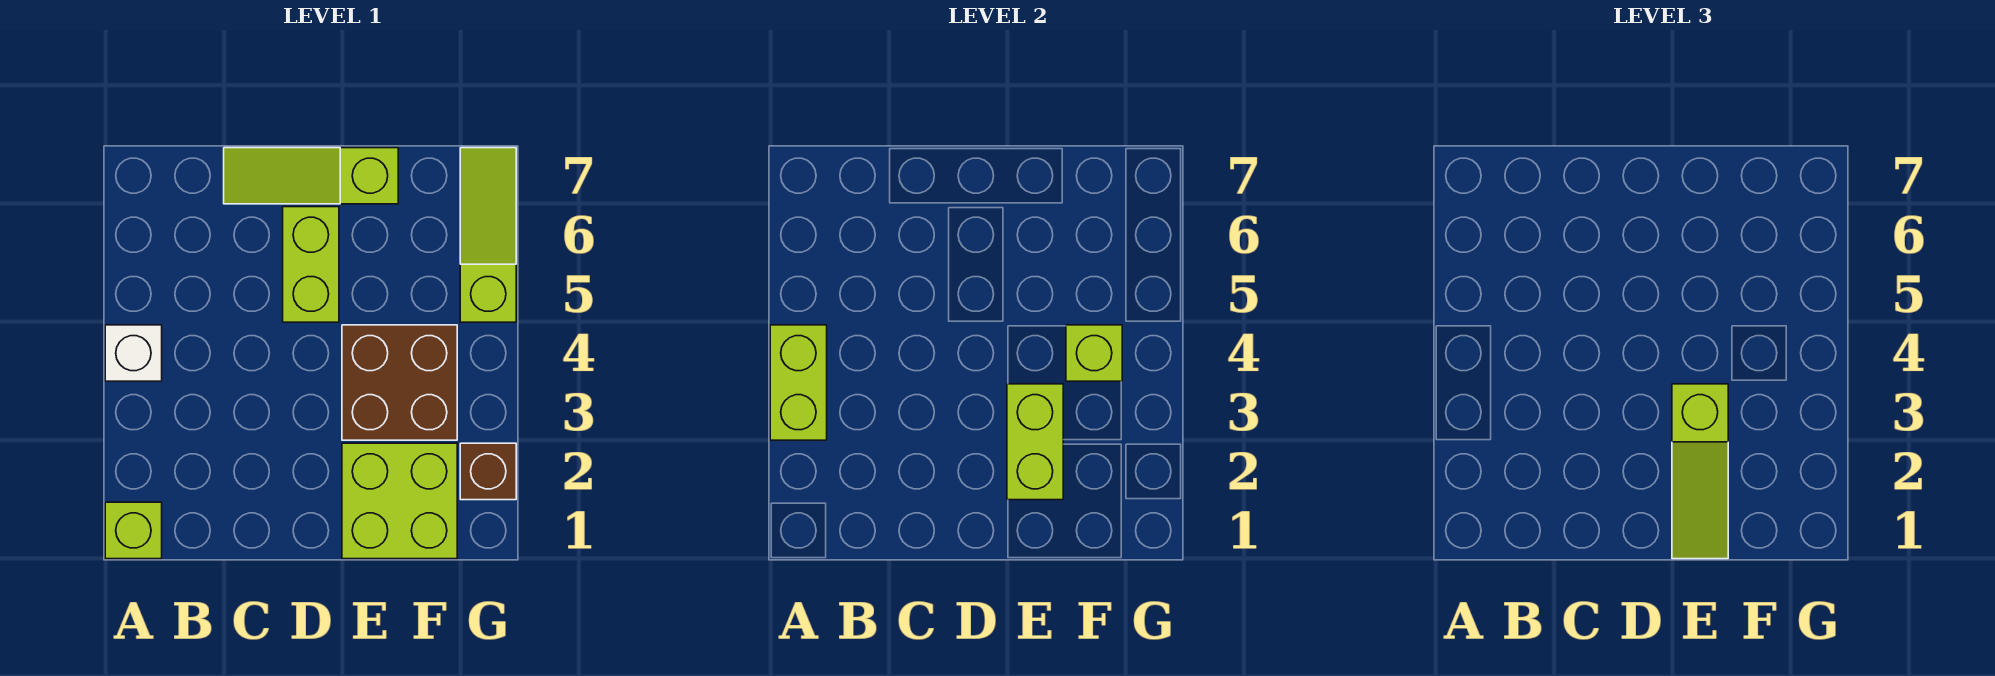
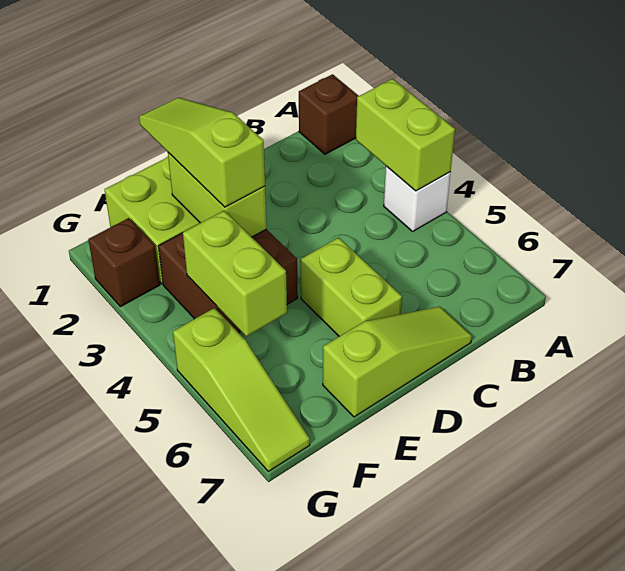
lime brick A1 level 1 -> brown brick A1 level 1
lime brick F4 level 2 -> lime brick F4:F5 level 2

